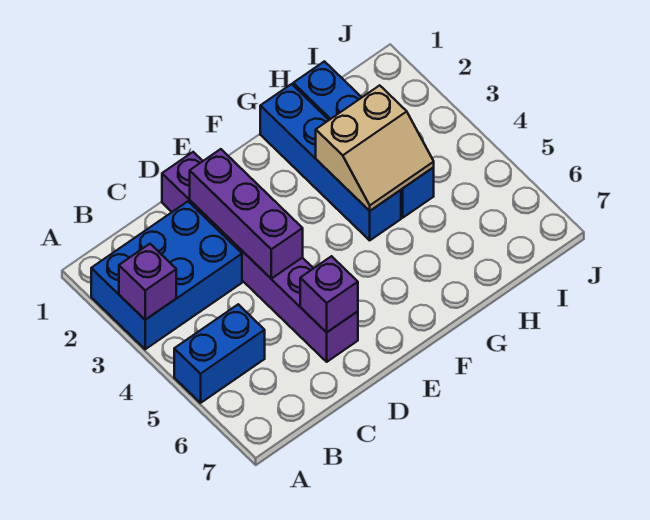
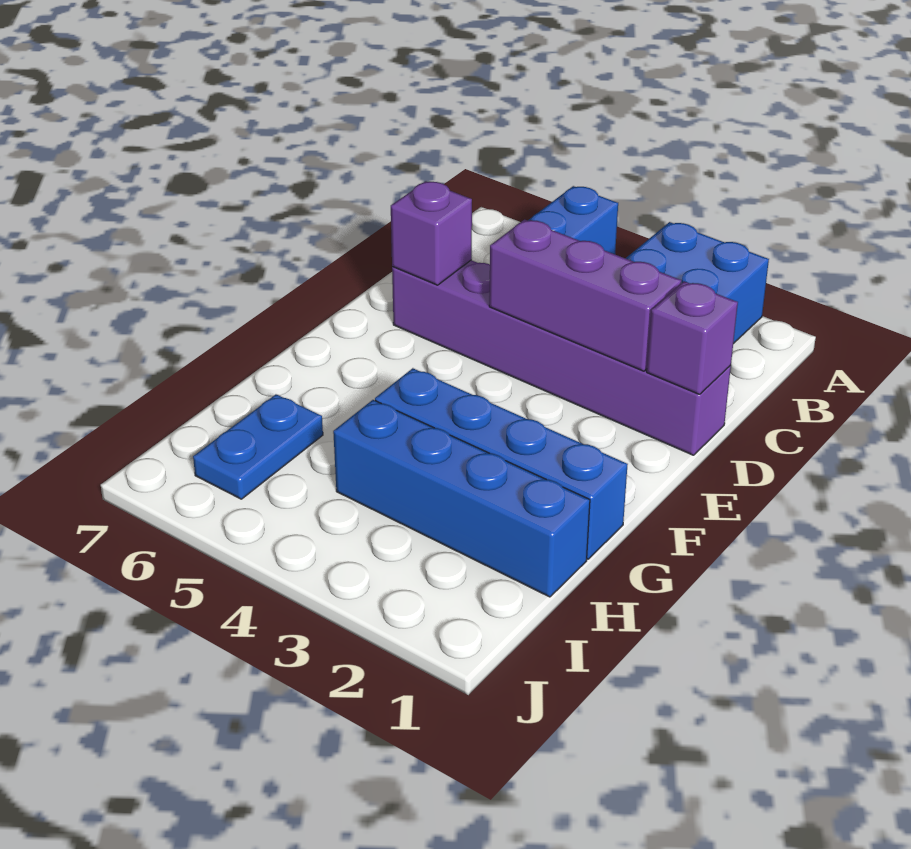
purple brick A3 level 2 -> purple brick D1 level 2
tan slope G3:H4 level 2 top 3 -> none
none -> blue plate H6:I6 level 1

